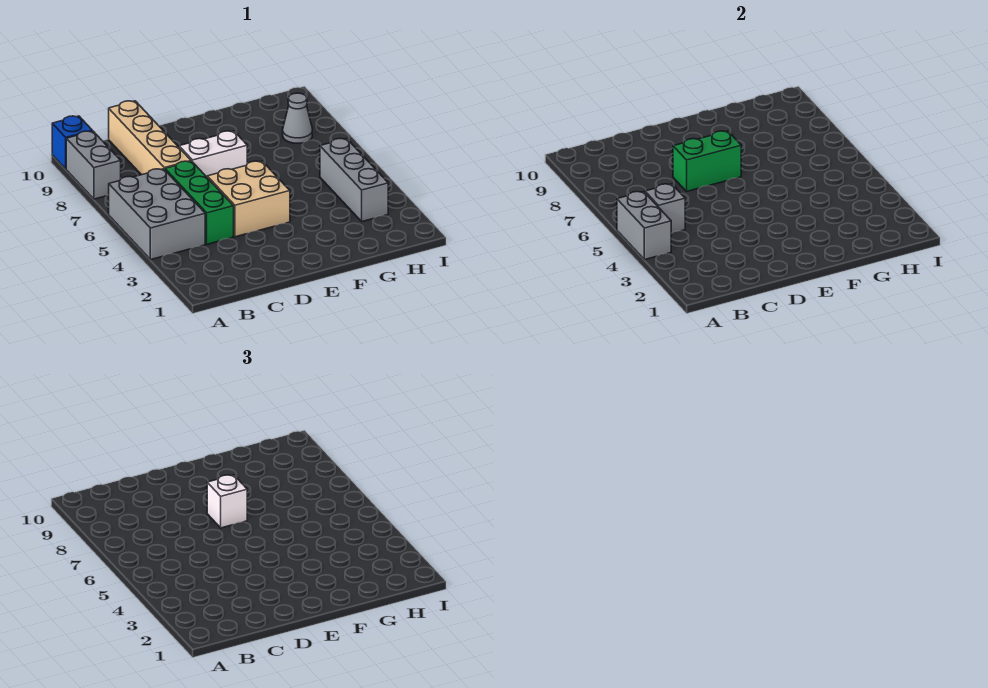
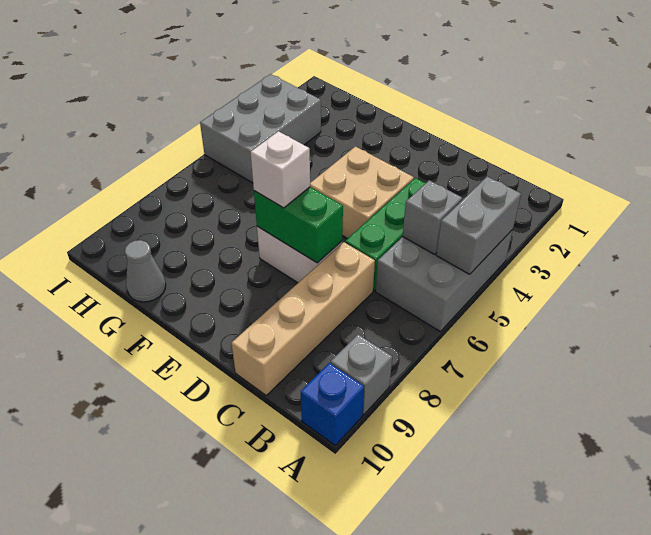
grey brick A8:A9 level 1 -> grey brick A9 level 1
grey brick H3:H5 level 1 -> grey brick H3:I5 level 1
grey cone H8 level 1 -> grey cone G10 level 1

